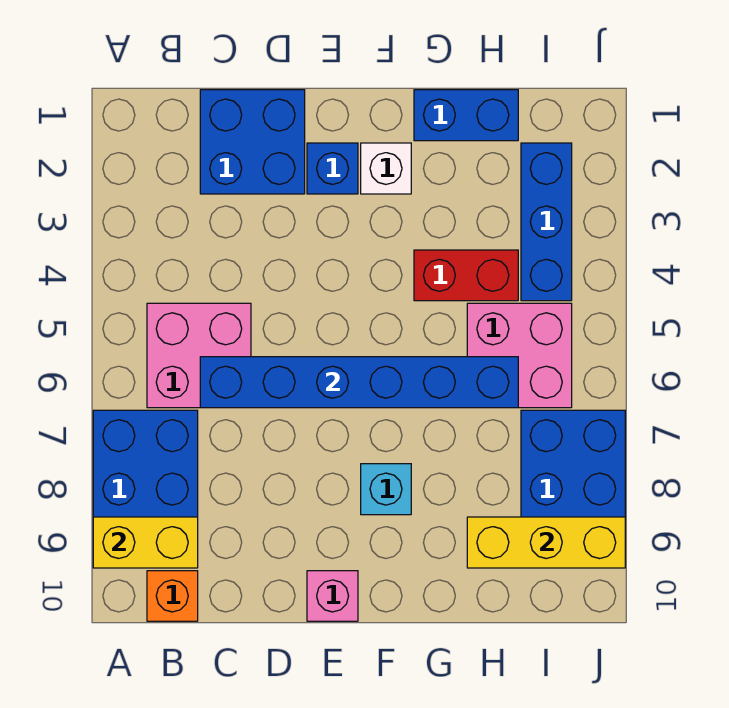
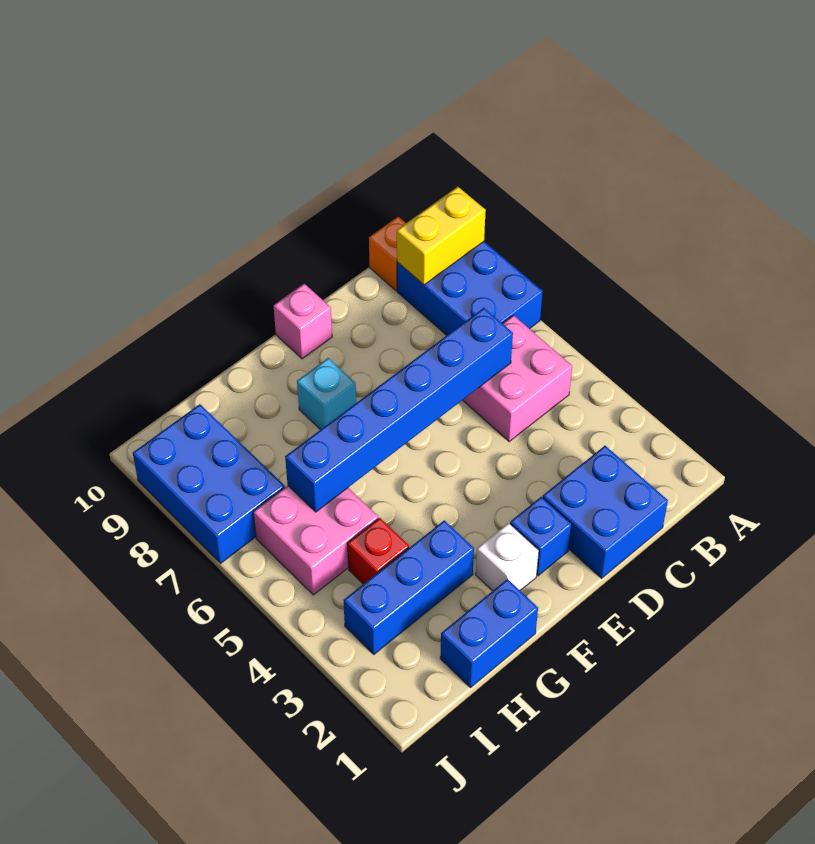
red brick G4:H4 level 1 -> red brick H4 level 1
yellow brick H9:J9 level 2 -> none
blue brick I2:I4 level 1 -> blue brick G3:I3 level 1

